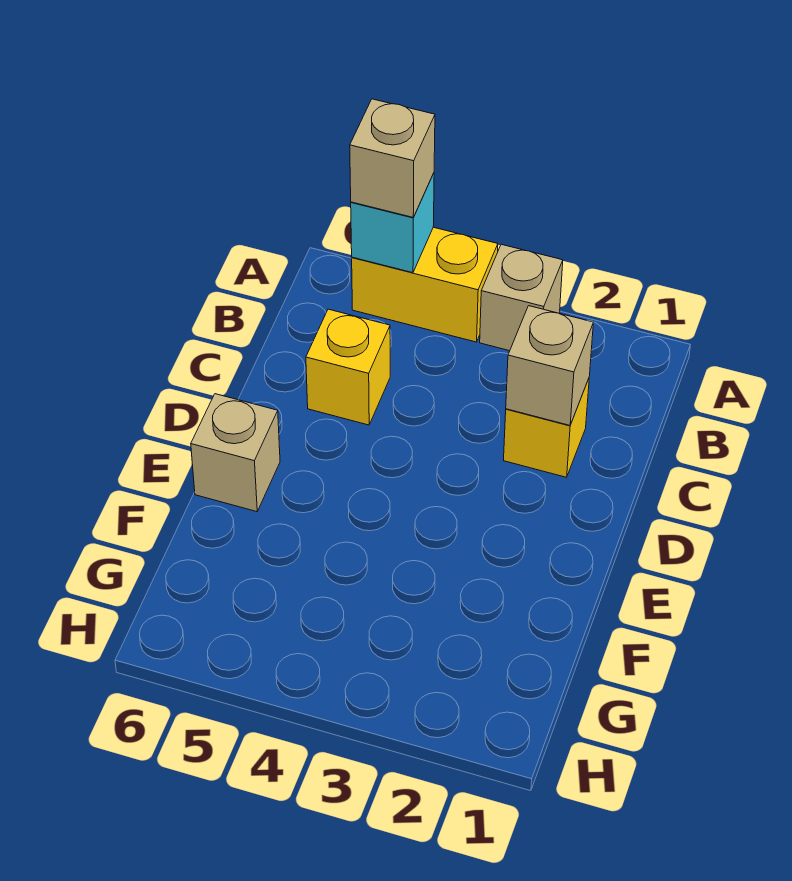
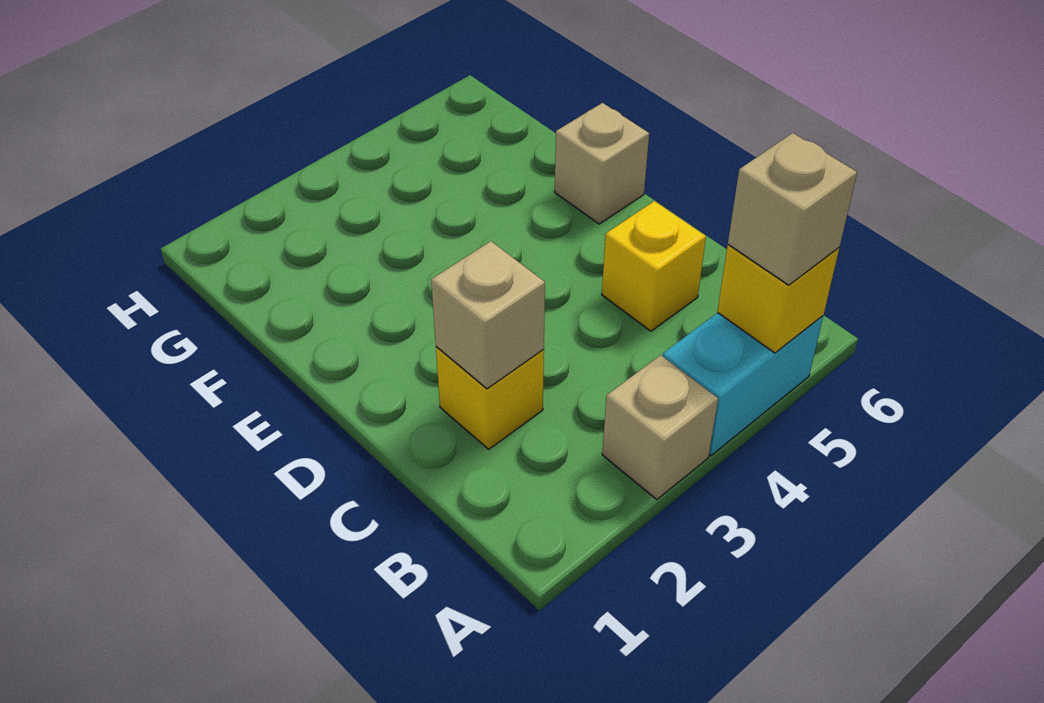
yellow brick A4:A5 level 1 -> cyan brick A4:A5 level 1
cyan brick A5 level 2 -> yellow brick A5 level 2

